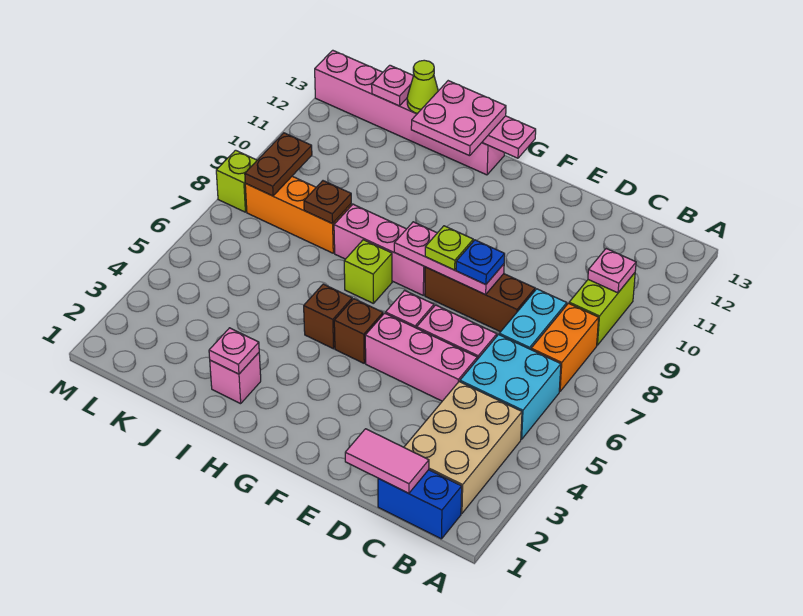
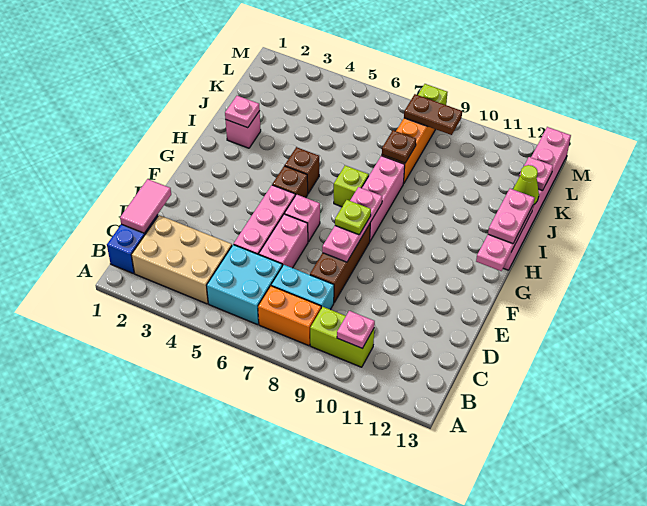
blue plate E8 level 3 -> none
pink plate H12:I13 level 3 -> pink plate H13:I13 level 3

